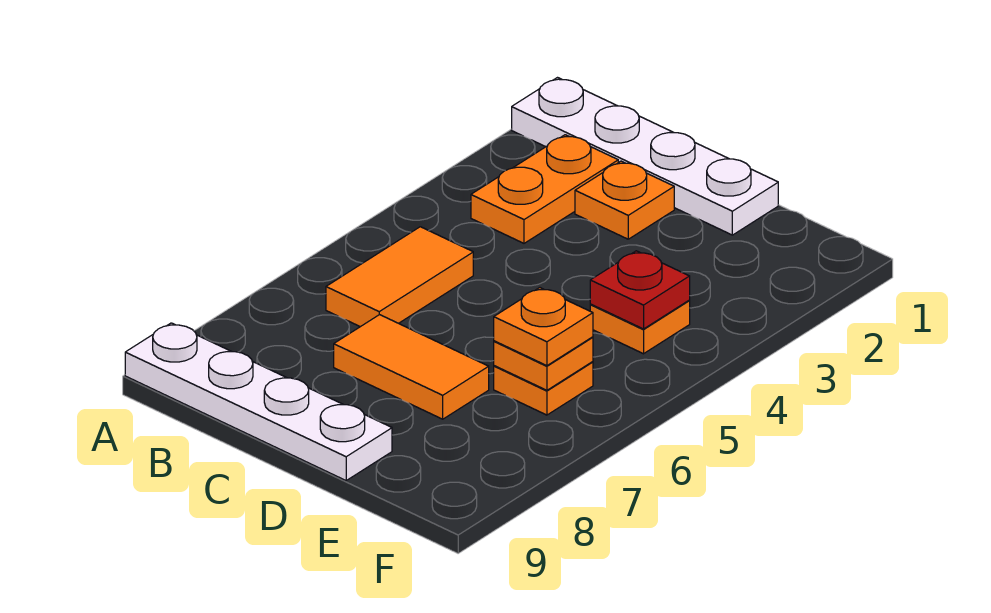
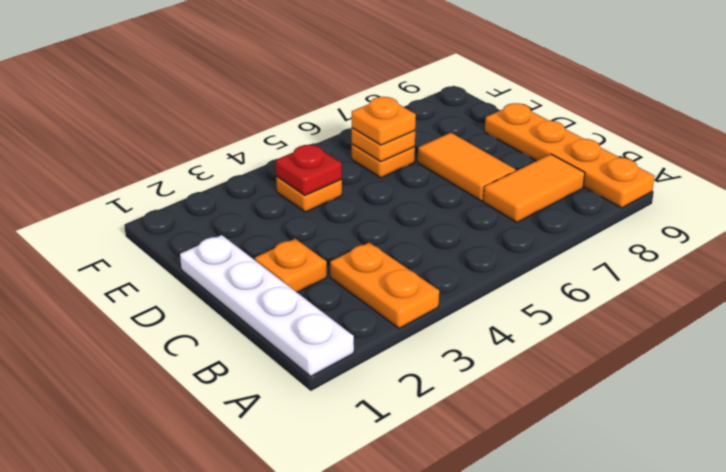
white plate A9:D9 level 1 -> orange plate A9:D9 level 1
orange plate B2:B3 level 1 -> orange plate A3:B3 level 1
orange tile B5:B6 level 1 -> orange tile B7:B8 level 1

